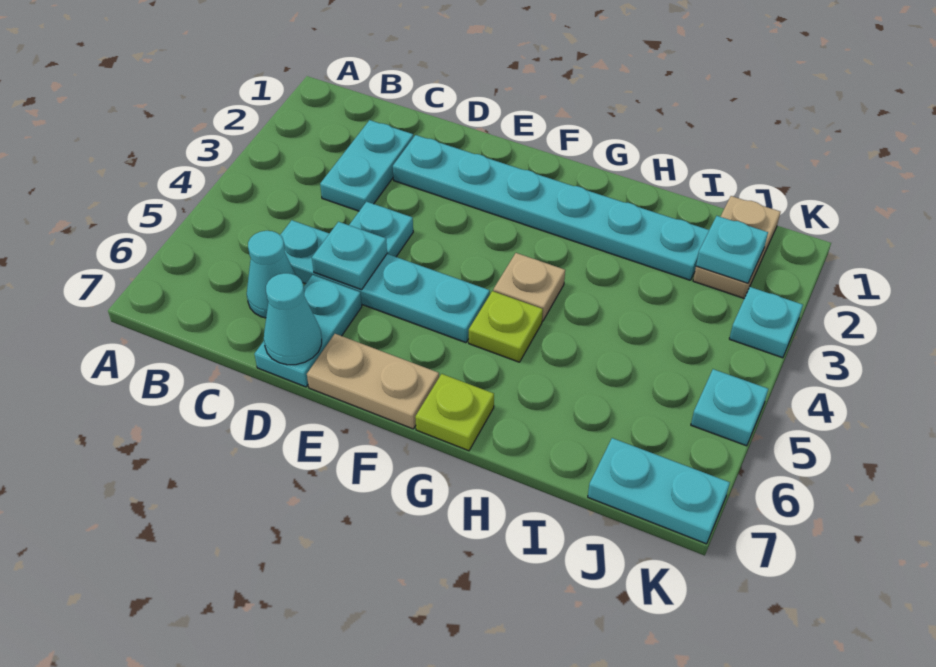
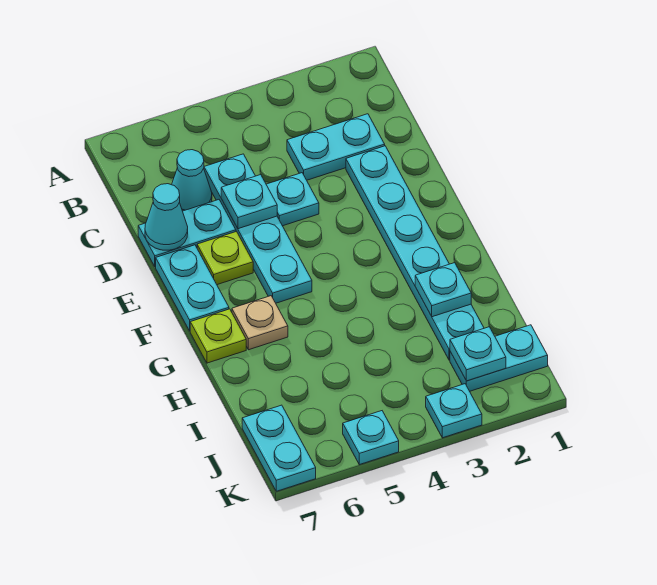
tan plate E7:F7 level 1 -> cyan plate E7:F7 level 1
tan plate G4 level 1 -> tan plate G6 level 1
lime plate G5 level 1 -> lime plate E6 level 1
none -> cyan plate H2 level 2
tan plate J1:J2 level 1 -> cyan plate J1:J2 level 1

